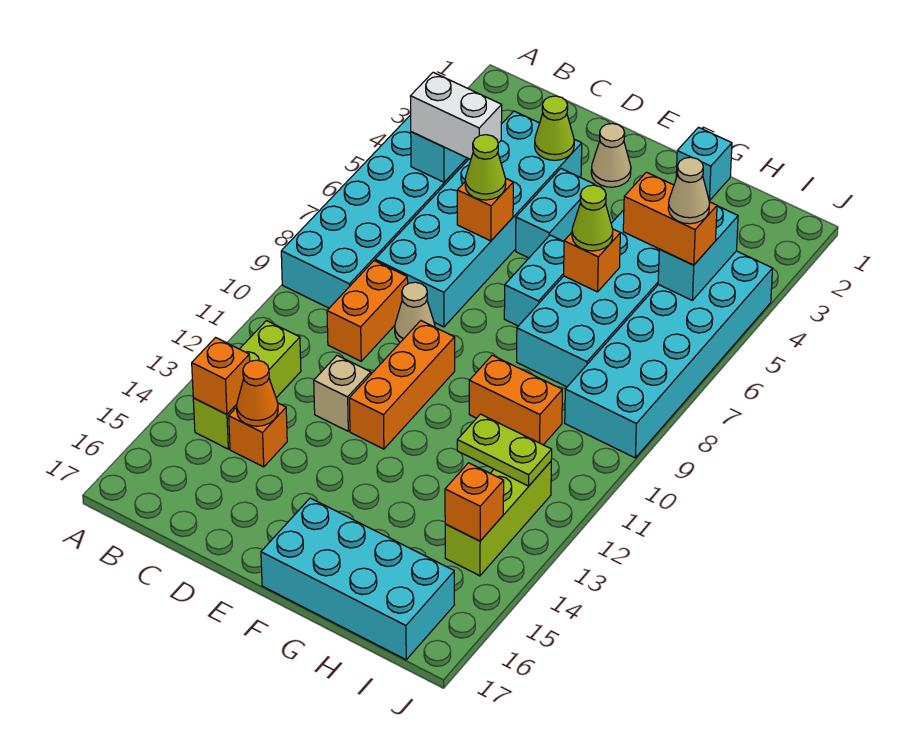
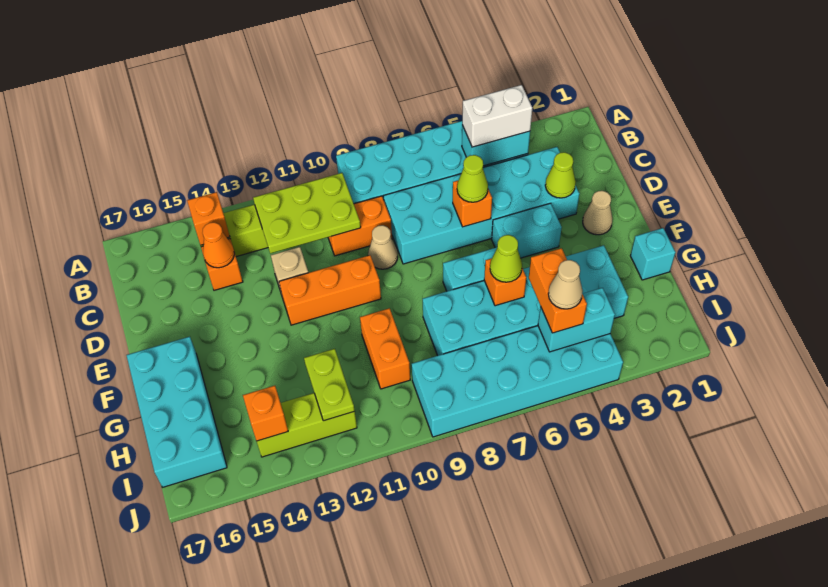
white brick B5:C5 level 3 -> white brick B4:B5 level 3
none -> lime plate B10:C12 level 2

